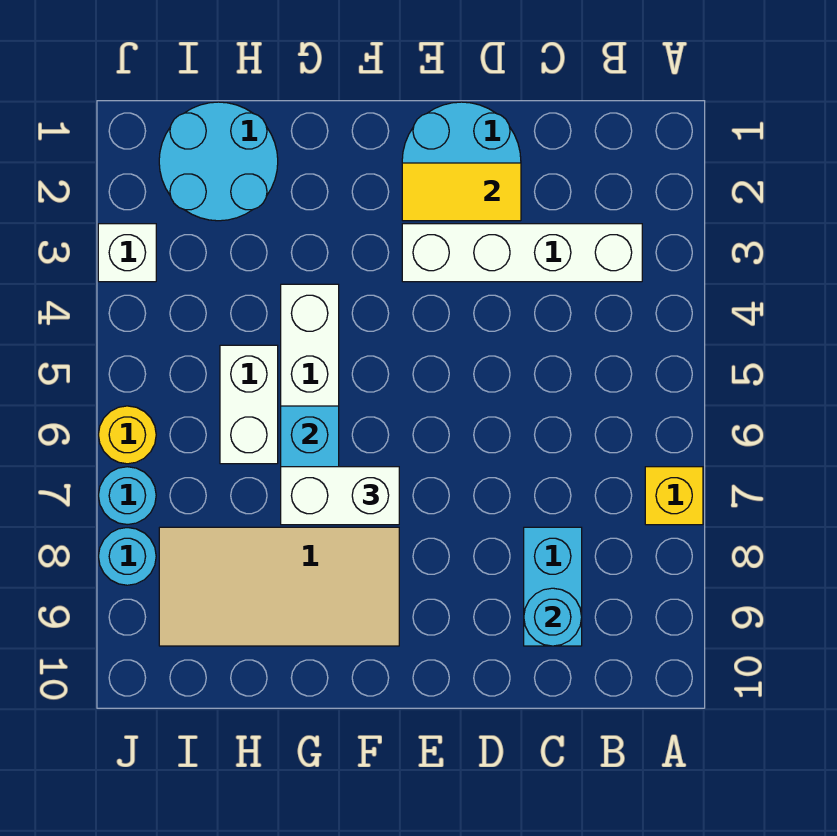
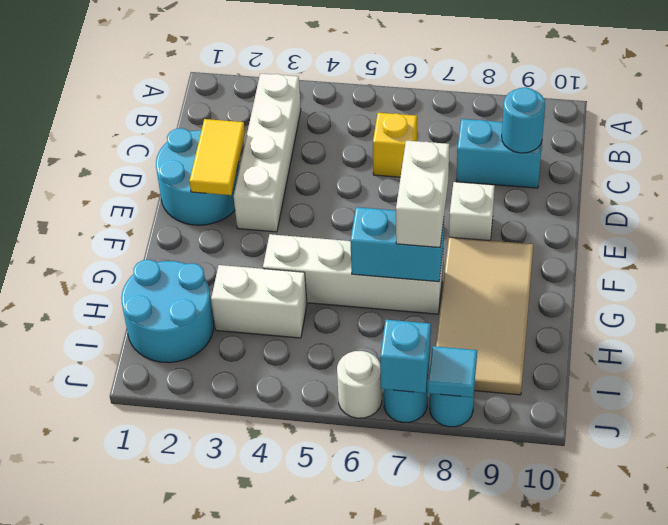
yellow brick A7 level 1 -> yellow brick C6 level 1
white brick H5:H6 level 1 -> white brick H3:H4 level 1
white brick J3 level 1 -> white brick E8 level 1
yellow round brick J6 level 1 -> white round brick J6 level 1
none -> cyan brick J7 level 2
none -> cyan tile J8 level 2

